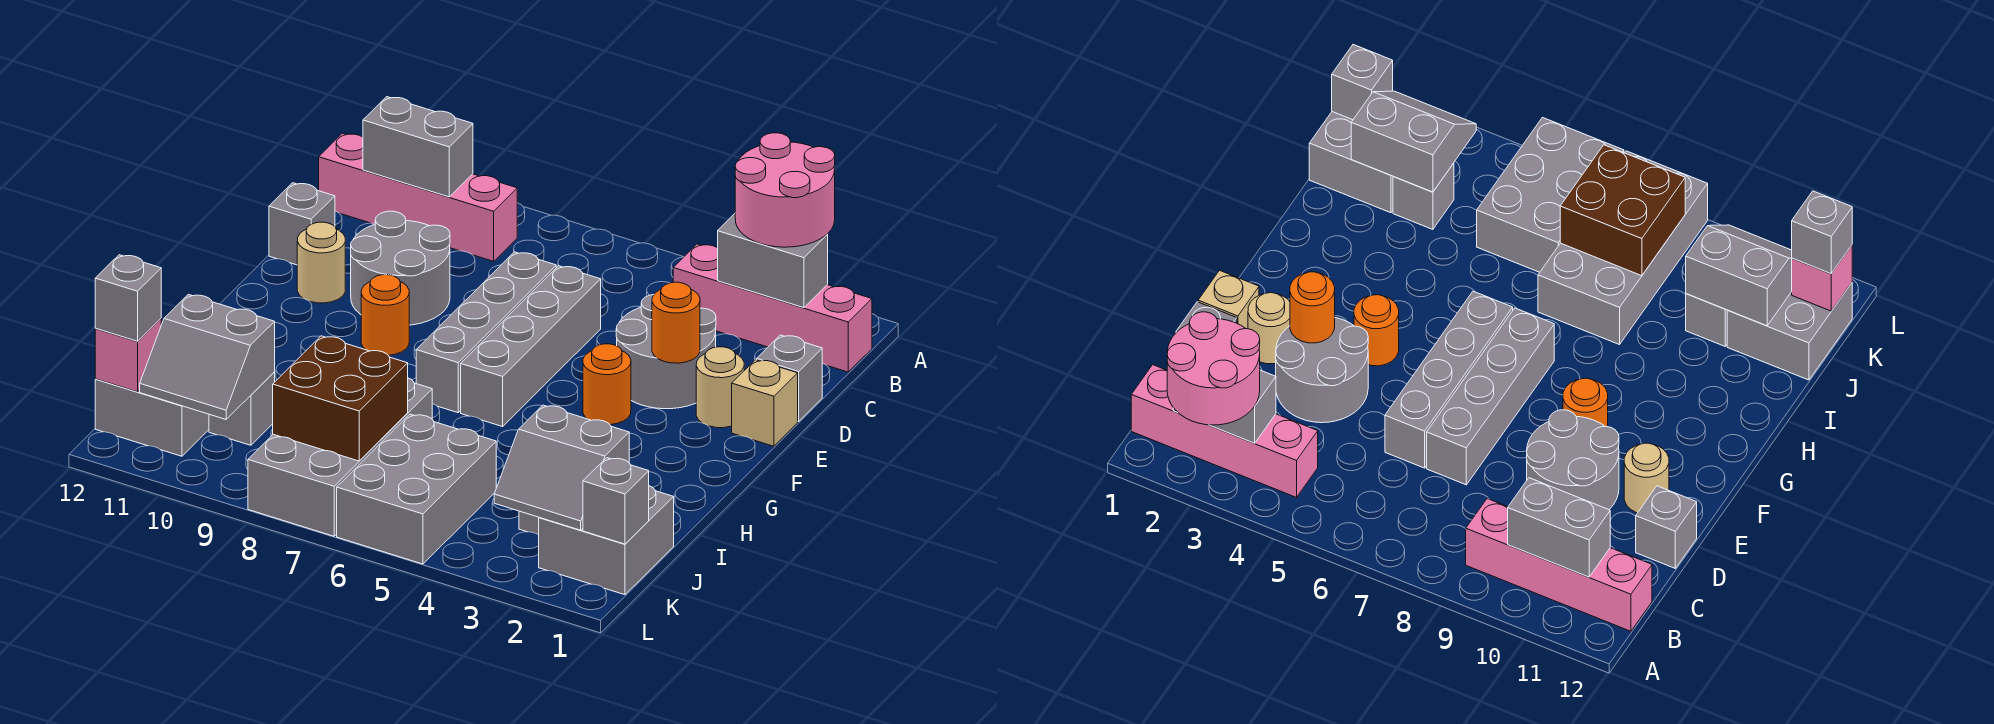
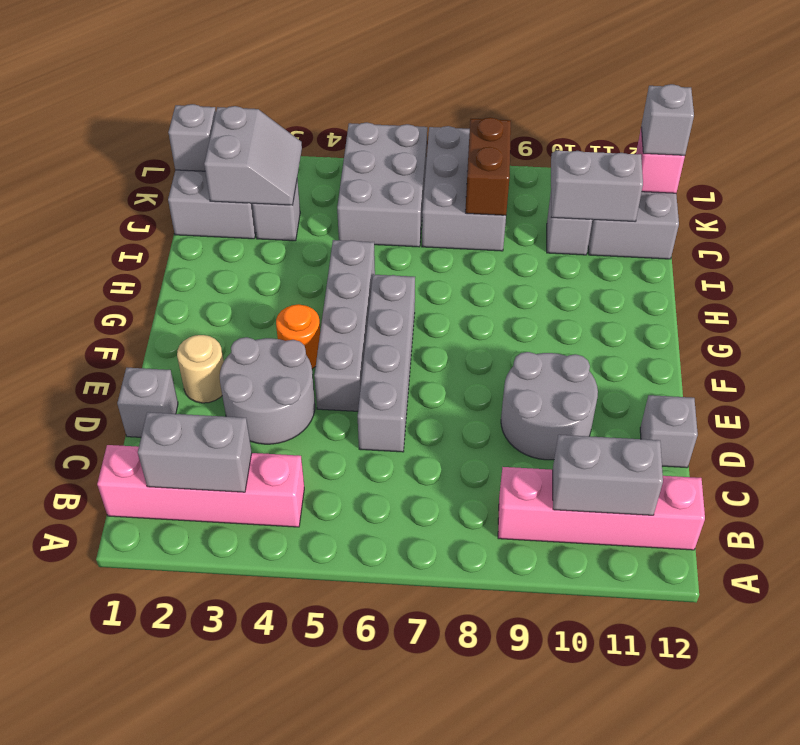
pink round brick A2:B3 level 3 -> none
grey brick D7:G7 level 1 -> grey brick E5:H5 level 1
tan brick E1 level 1 -> none
orange round brick E3 level 2 -> none
tan round brick E11 level 1 -> none
orange round brick F9 level 1 -> none
grey brick I7:L8 level 1 -> grey brick J7:L8 level 1
grey slope J2:K3 level 2 top J -> grey slope J2:K3 level 2 top 2
brown brick J7:K8 level 2 -> brown brick J8:K8 level 2

